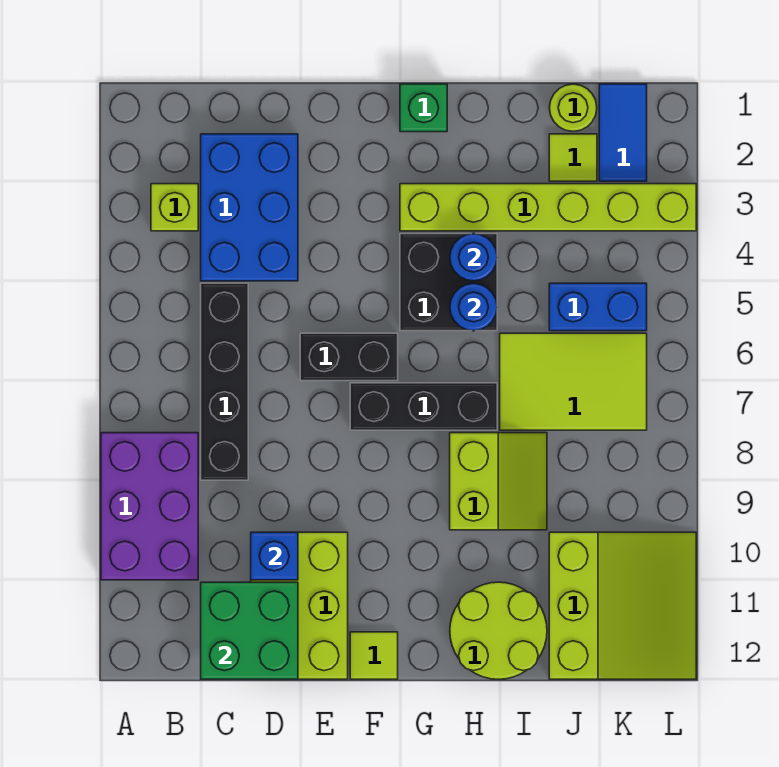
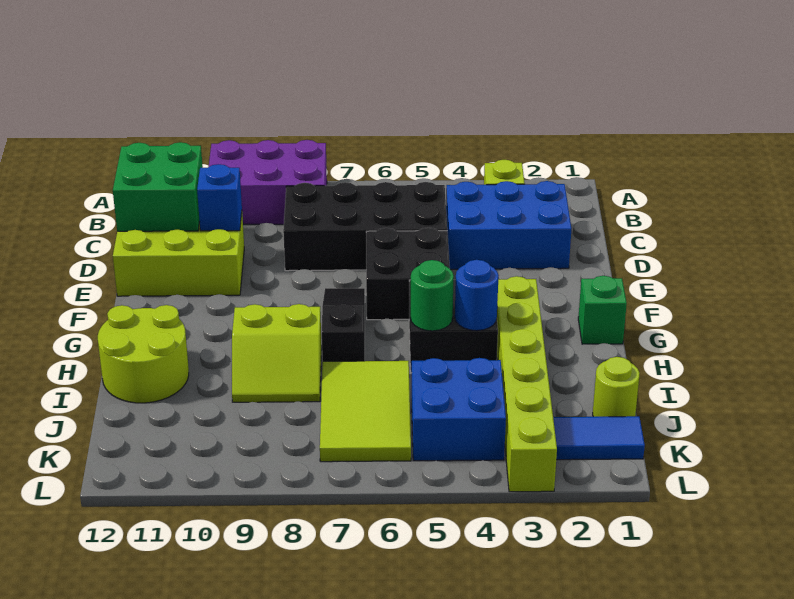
black brick C5:C8 level 1 -> black brick C5:D8 level 1
black brick E6:F6 level 1 -> black brick E5:F6 level 1
black brick F7:H7 level 1 -> black slope F7:H7 level 1 top H
lime tile F12 level 1 -> none
blue round brick H5 level 2 -> green round brick H5 level 2
lime tile J2 level 1 -> none
blue brick J5:K5 level 1 -> blue brick J4:K5 level 1
lime slope J10:L12 level 1 top J -> none

